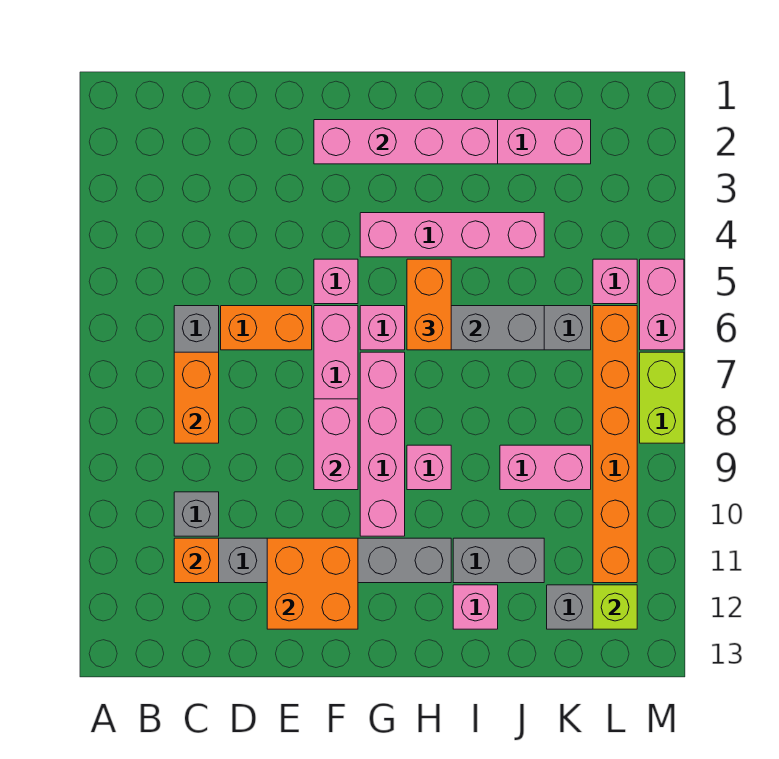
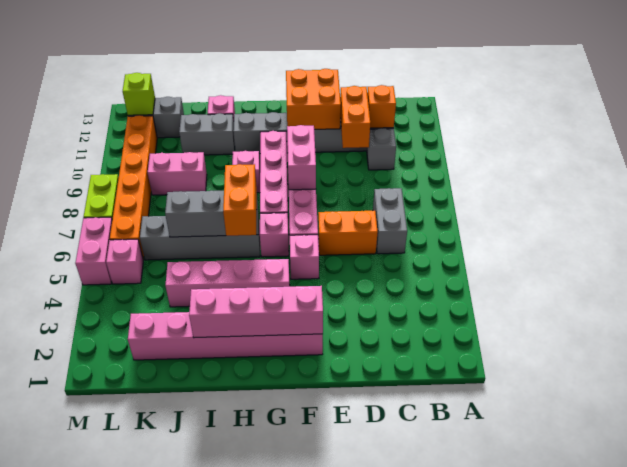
orange brick C7:C8 level 2 -> orange brick D10:D11 level 2

